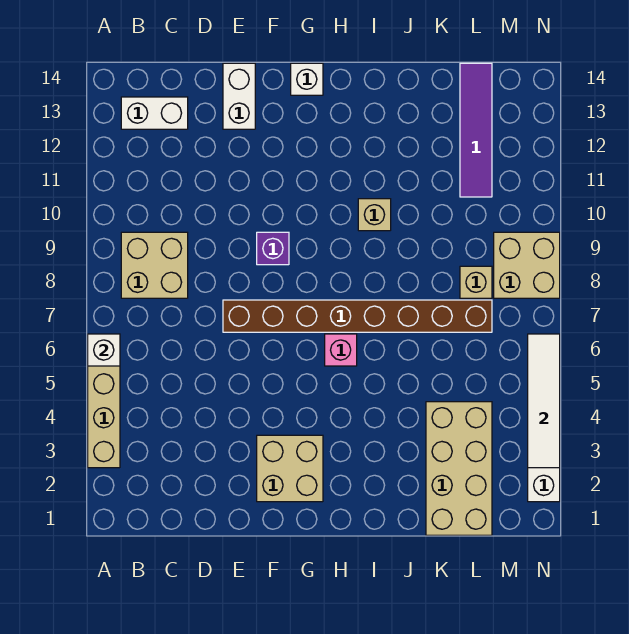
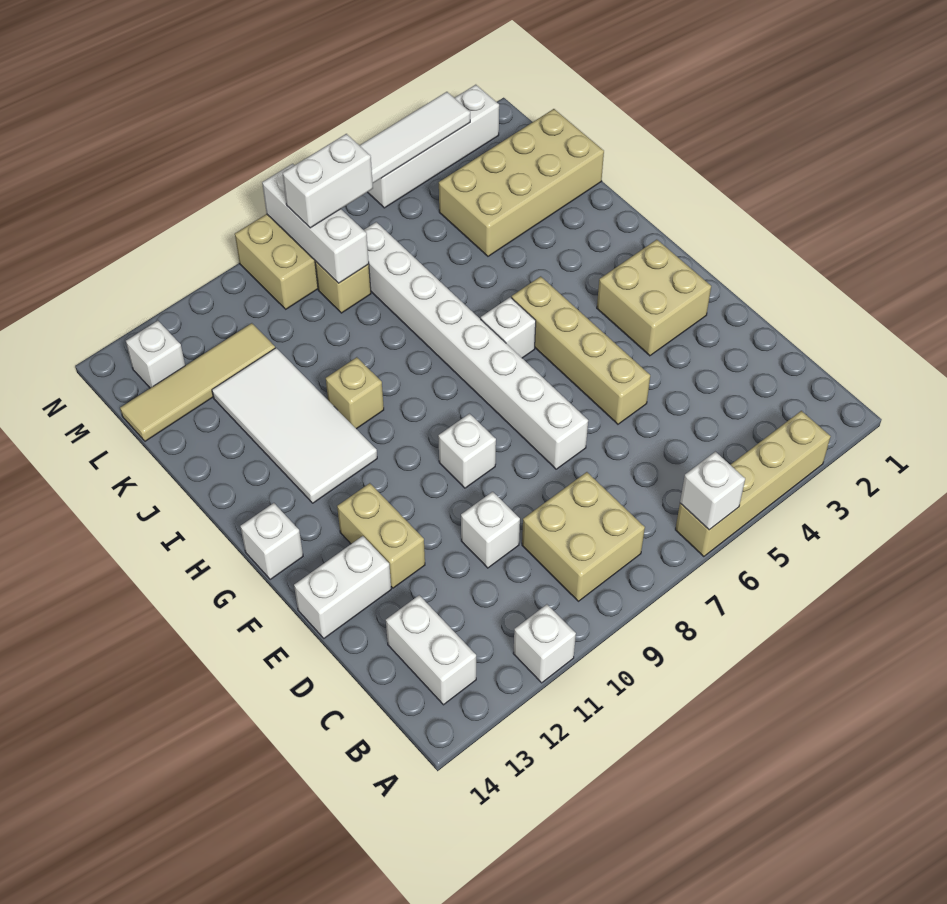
none -> white brick A11 level 1
none -> white brick D10 level 1
none -> tan brick E5:H5 level 1
brown brick E7:L7 level 1 -> white brick E7:L7 level 1
none -> tan brick E12:F12 level 1
purple brick F9 level 1 -> white brick F9 level 1
pink brick H6 level 1 -> white brick H6 level 1
none -> white tile H11:K12 level 1
none -> white brick L8:N8 level 2
purple tile L11:L14 level 1 -> tan tile L11:L14 level 1
none -> white brick M7:M8 level 3
none -> white brick M13 level 1

